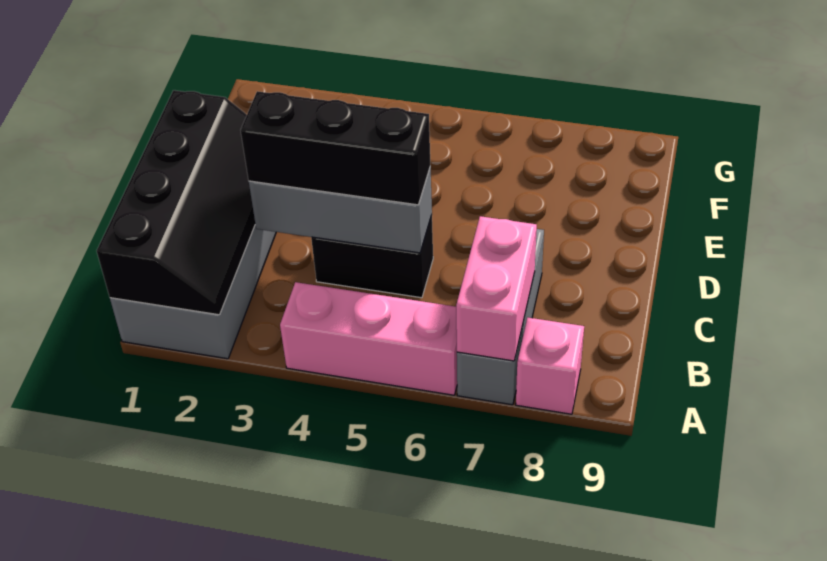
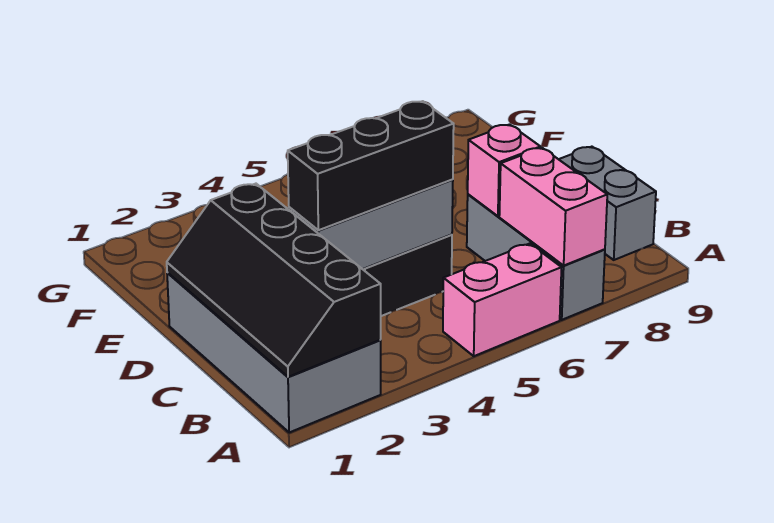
black slope A1:D2 level 2 top 1 -> black slope A1:D2 level 2 top 2
pink brick A4:A6 level 1 -> pink brick A5:A6 level 1
pink brick A8 level 1 -> pink brick C7 level 2
none -> grey brick B9:C9 level 1

